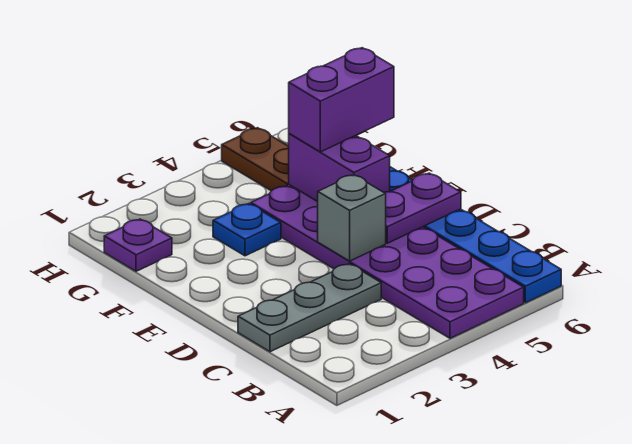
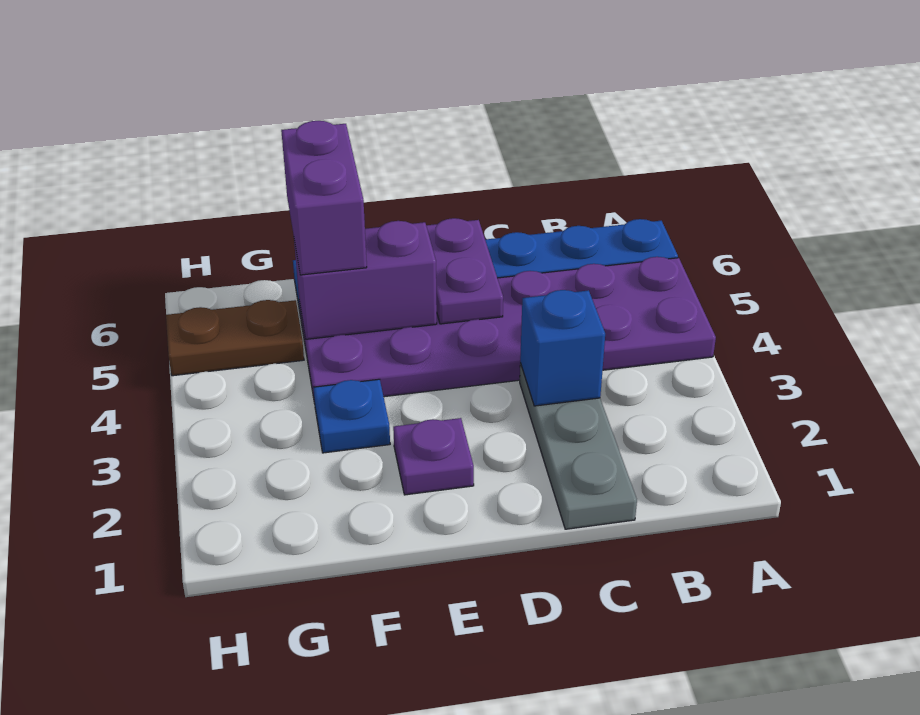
none -> blue brick C3 level 2
grey brick D4 level 2 -> none
purple plate G1 level 1 -> purple plate E2 level 1

